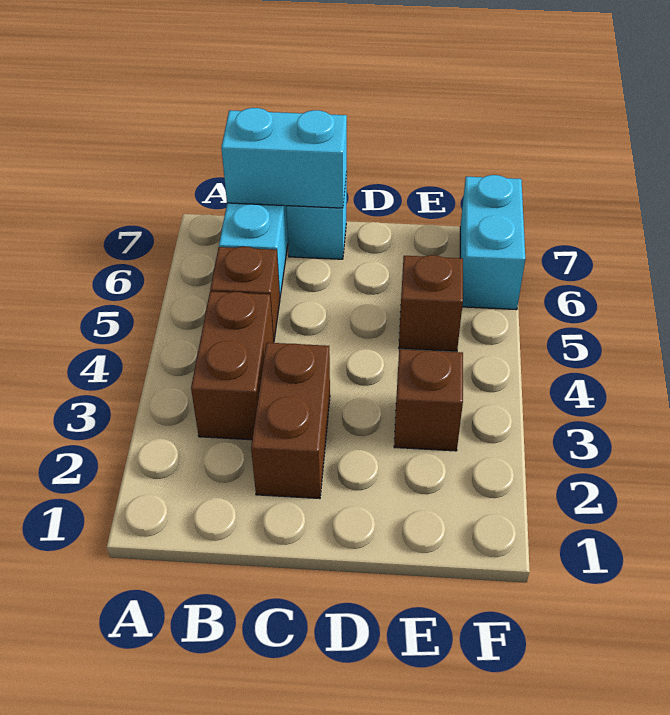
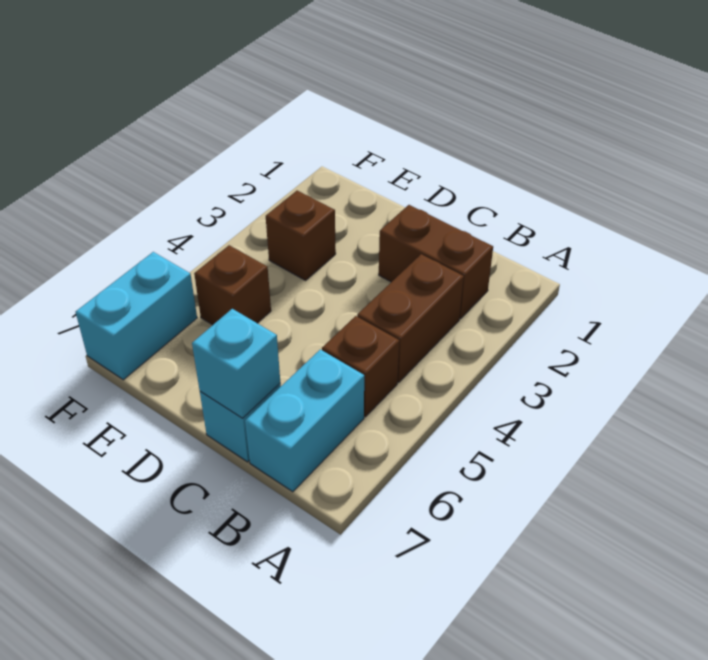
cyan brick B7:C7 level 2 -> cyan brick C7 level 2
brown brick C2:C3 level 1 -> brown brick B2:C2 level 1

